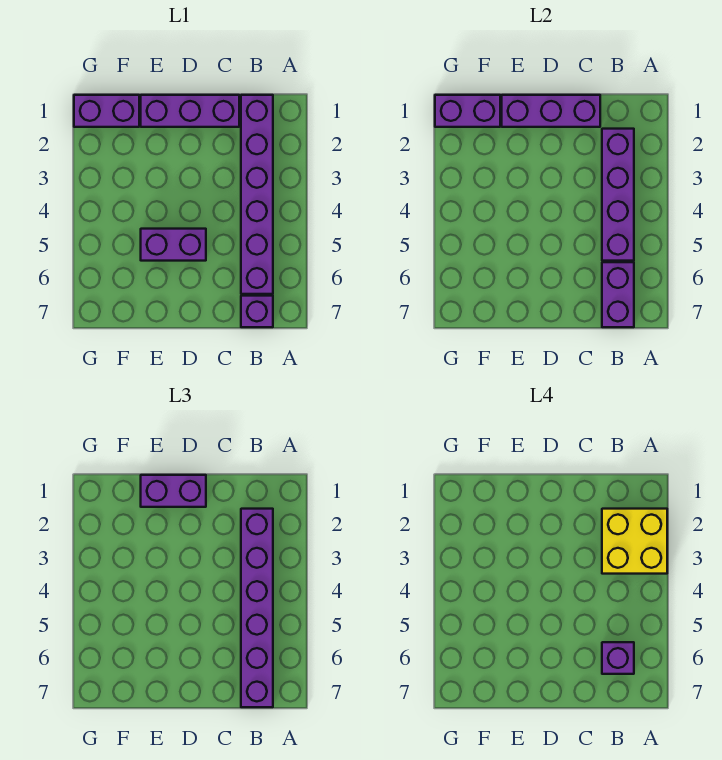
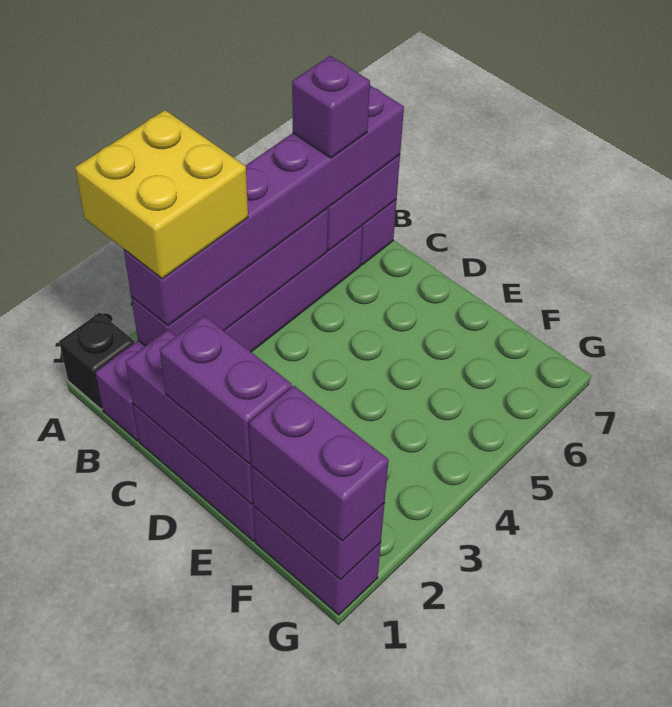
none -> black brick A1 level 1
purple brick D5:E5 level 1 -> purple brick F1:G1 level 3

